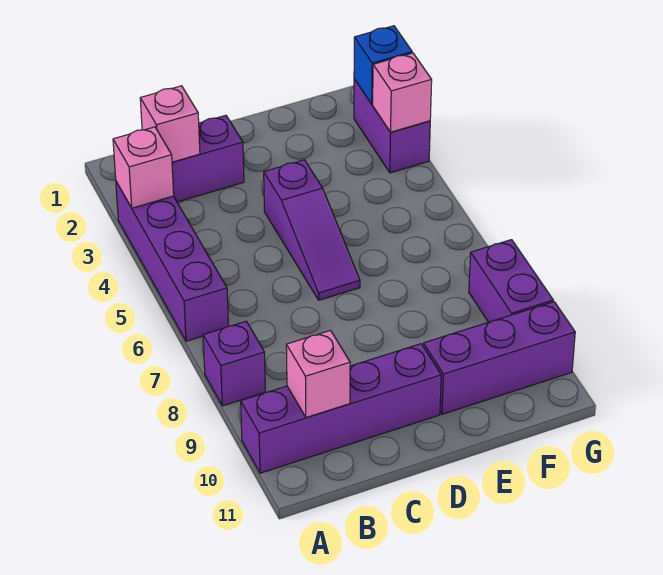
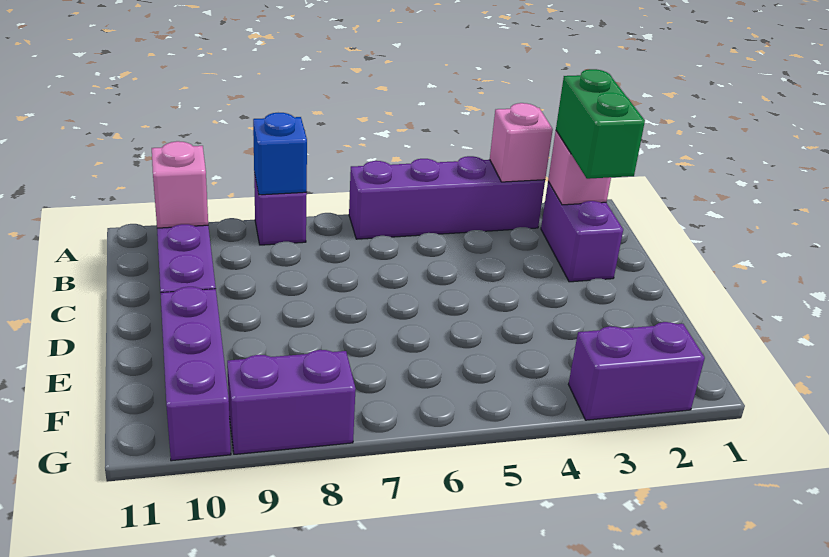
none -> green brick B2:C2 level 3
purple slope D4:D6 level 1 top 4 -> none
blue brick G2 level 2 -> blue brick A8 level 2
pink brick G3 level 2 -> none

